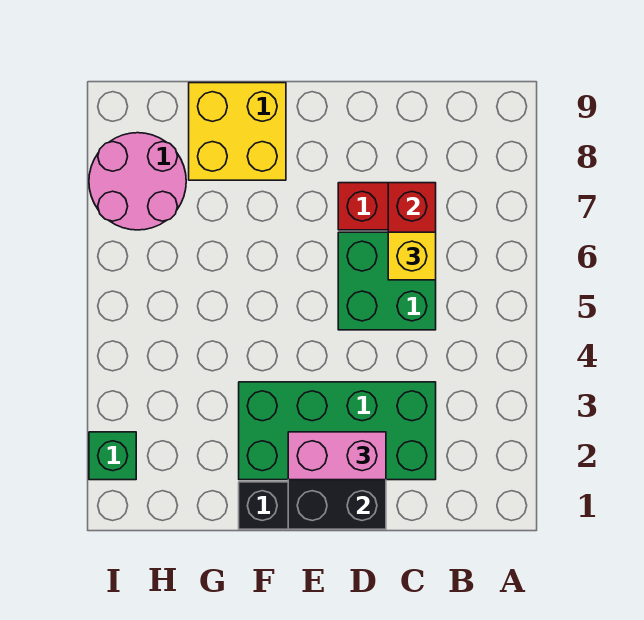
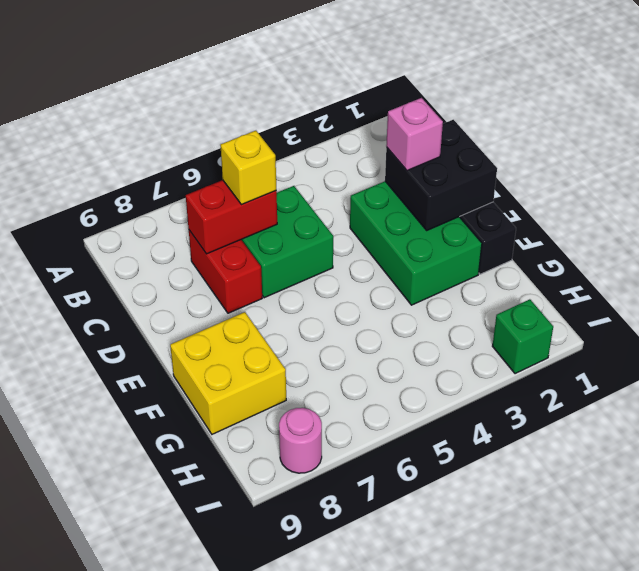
green brick C2:F3 level 1 -> green brick D2:F3 level 1
pink brick D2:E2 level 3 -> pink brick D2 level 3
pink round brick H7:I8 level 1 -> pink round brick I8 level 1

